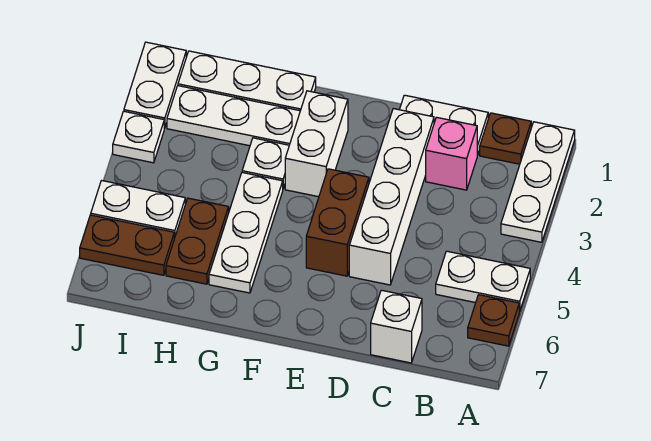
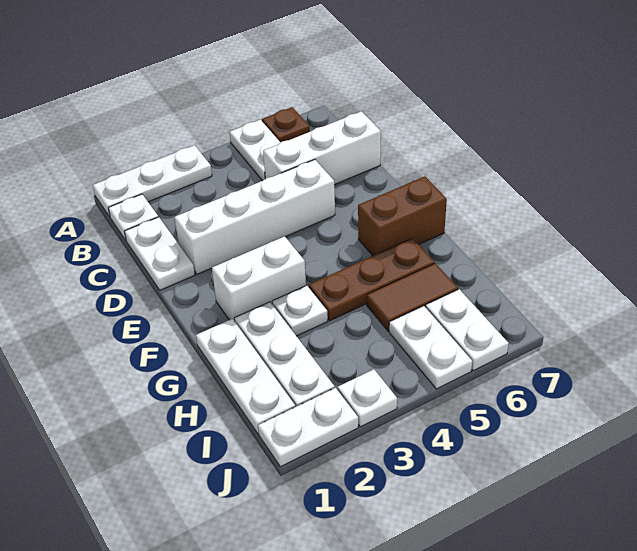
brown plate B1 level 1 -> white plate B1 level 1
pink brick C2 level 1 -> none
white brick C7 level 1 -> white brick C5:C7 level 1
brown brick E4:E5 level 1 -> brown brick F6:F7 level 1
white plate G4:G6 level 1 -> brown plate G4:G6 level 1
brown plate H5:H6 level 1 -> brown tile H5:H6 level 1
brown plate I6:J6 level 1 -> white plate I6:J6 level 1

